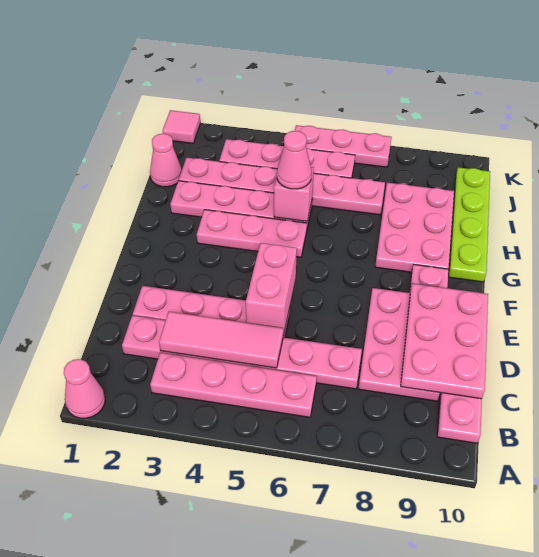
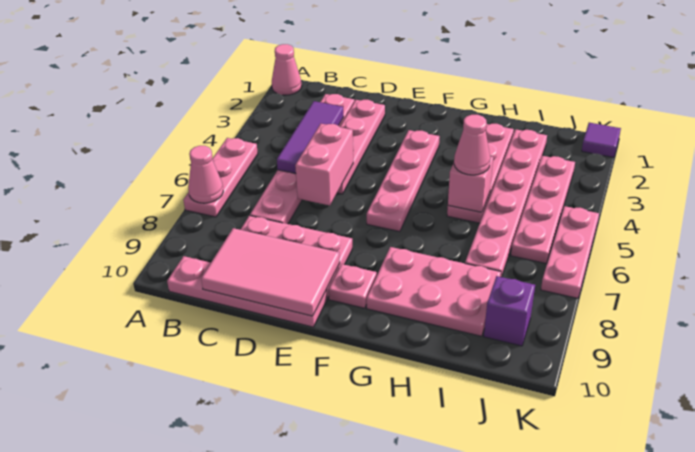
pink plate B3:B6 level 1 -> pink plate F3:F6 level 1
pink tile C3:C5 level 2 -> purple tile C3:C5 level 2
pink plate C9:E10 level 2 -> pink tile C9:E10 level 2
pink brick D5:E5 level 2 -> pink brick D5:D6 level 2
pink plate G3:G5 level 1 -> pink plate A5:A7 level 1
lime plate G10:J10 level 1 -> none
pink cone I1 level 1 -> pink cone A7 level 2
none -> purple brick J9 level 1
pink tile K1 level 1 -> purple tile K1 level 1

